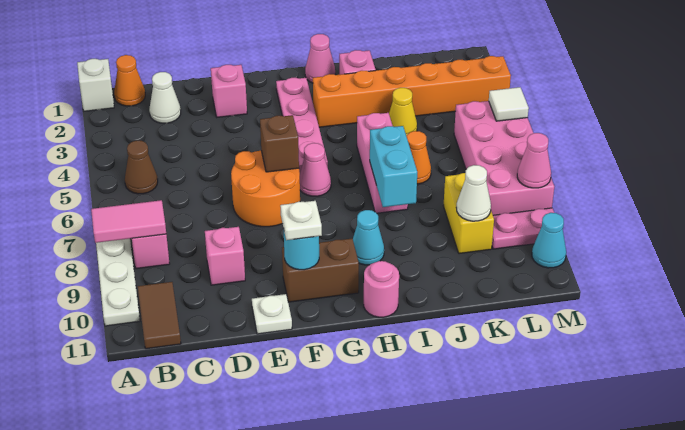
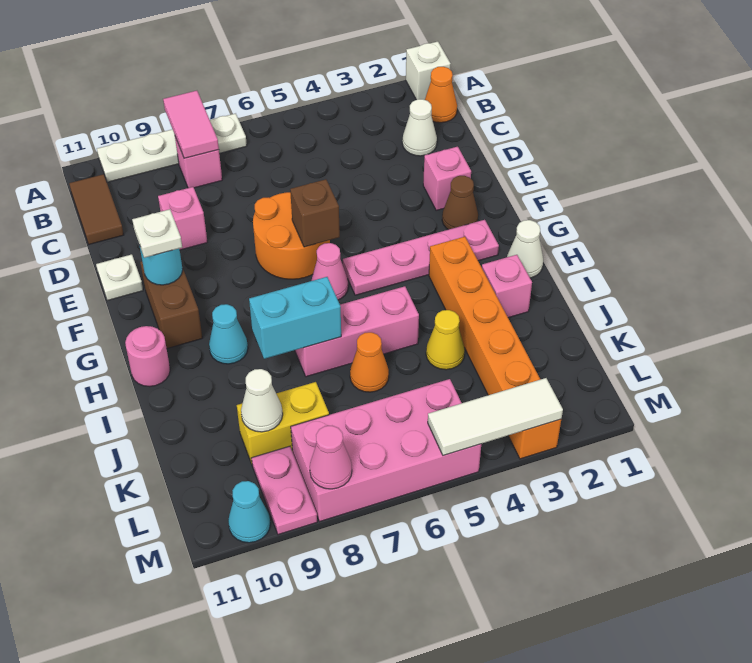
brown cone B5 level 1 -> brown cone F2 level 1
brown tile B10:B11 level 1 -> brown tile B11:C11 level 1
pink cone H1 level 1 -> white cone H1 level 1
white tile M5 level 2 -> white tile M3:M5 level 2

